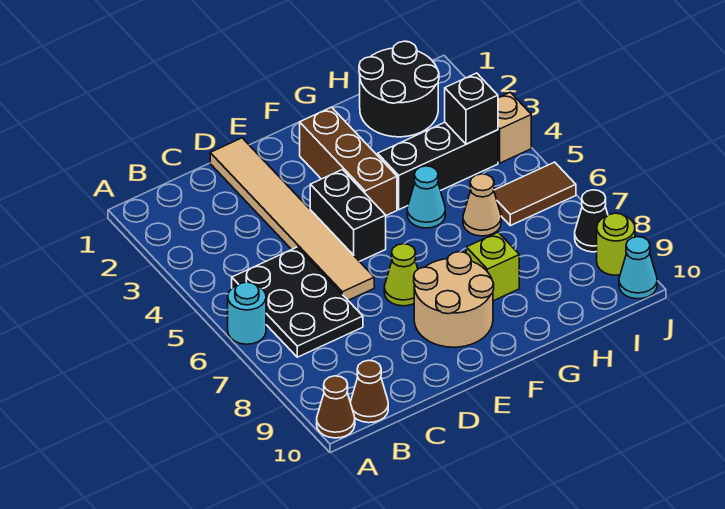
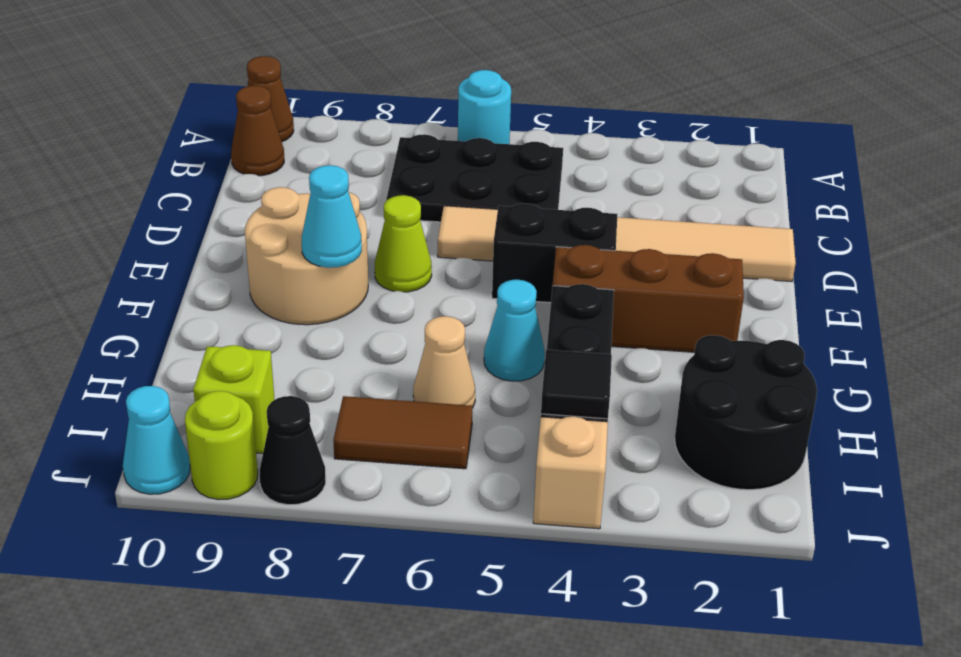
none -> cyan cone F8 level 2
lime brick G8 level 1 -> lime brick I9 level 1
black brick I4 level 2 -> black tile I4 level 2
brown tile I6:J6 level 1 -> brown tile I6:I7 level 1

